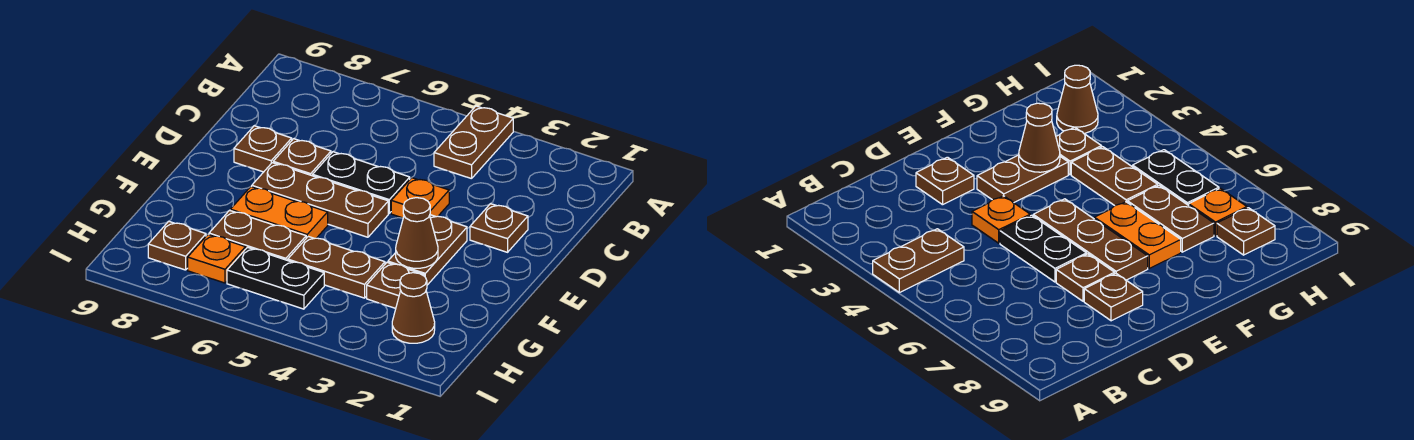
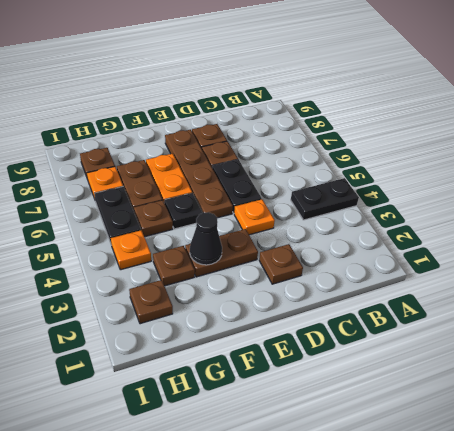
brown plate A4:B4 level 1 -> black plate A4:B4 level 1
brown plate E5:E7 level 1 -> brown plate E5:E8 level 1
brown cone F3 level 2 -> black cone F3 level 2
none -> black plate F5 level 1
brown plate G4:G5 level 1 -> brown plate G5 level 1
brown cone H2 level 1 -> brown plate H2 level 1
none -> orange plate H4 level 1

